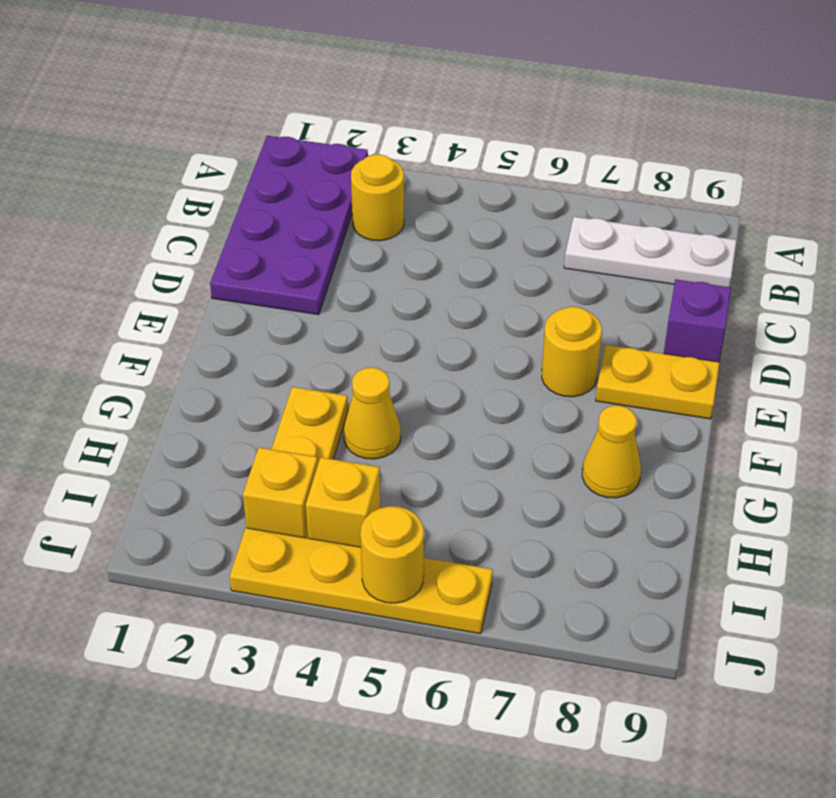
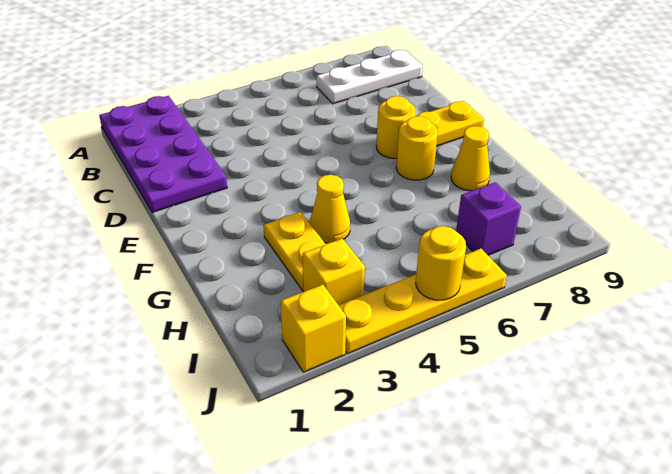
yellow round brick B3 level 1 -> yellow round brick F7 level 1
purple brick D9 level 1 -> purple brick I7 level 1
yellow brick I4 level 1 -> yellow brick J2 level 1

